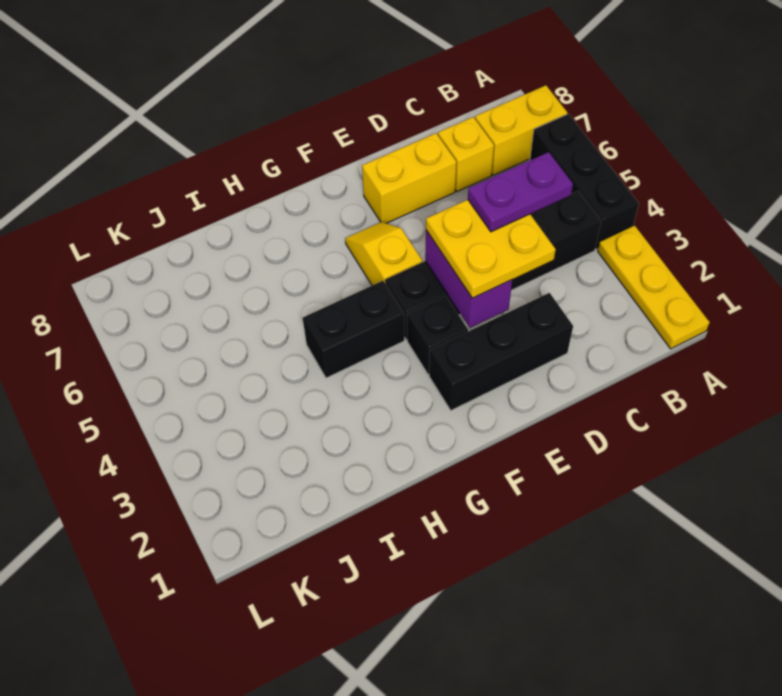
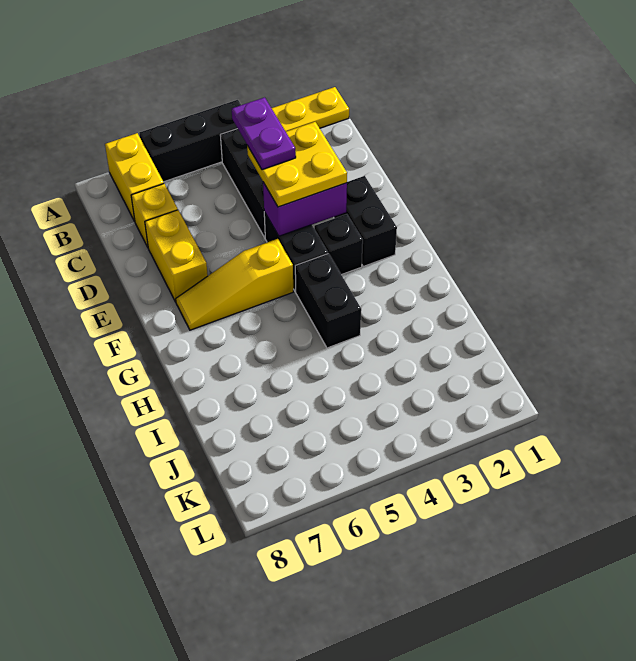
black brick D2:F2 level 1 -> black brick E2:F2 level 1
yellow slope F5:F6 level 1 top 5 -> yellow slope F5:F7 level 1 top 5

